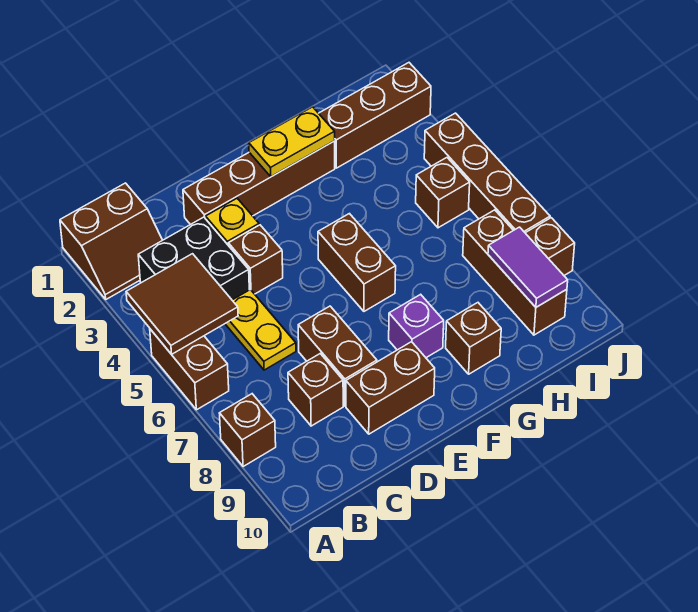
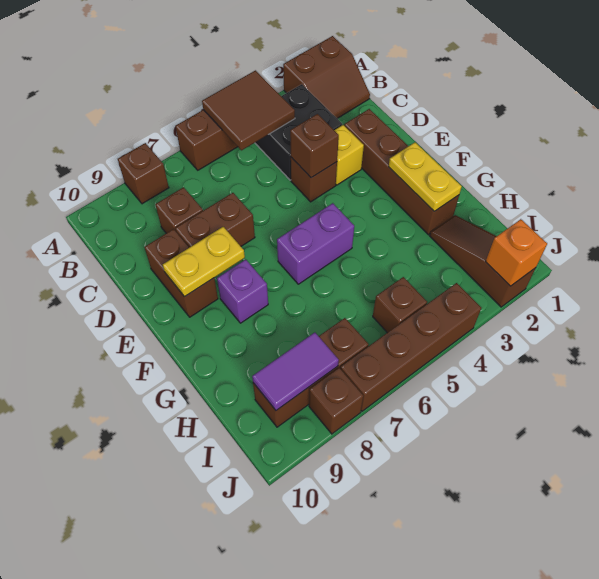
brown slope A1:B2 level 1 top 1 -> brown slope A1:B2 level 1 top A
yellow plate C5:C6 level 1 -> yellow plate E8:E9 level 2
brown brick F5:F6 level 1 -> purple brick F5:F6 level 1
brown brick G9 level 1 -> brown brick D4 level 2
brown brick H2:J2 level 1 -> brown slope H2:J2 level 1 top J
none -> orange brick J2 level 2

